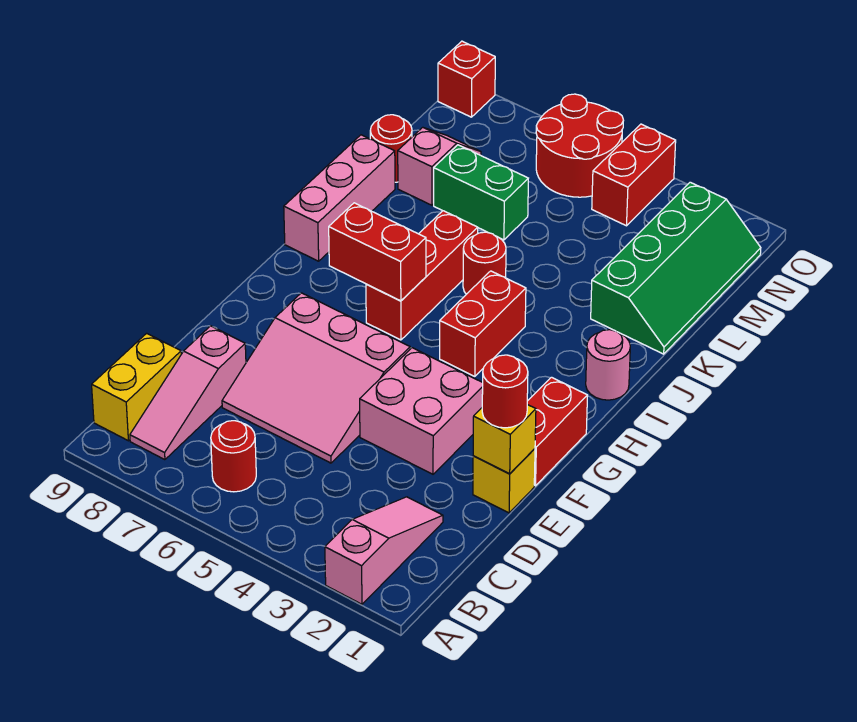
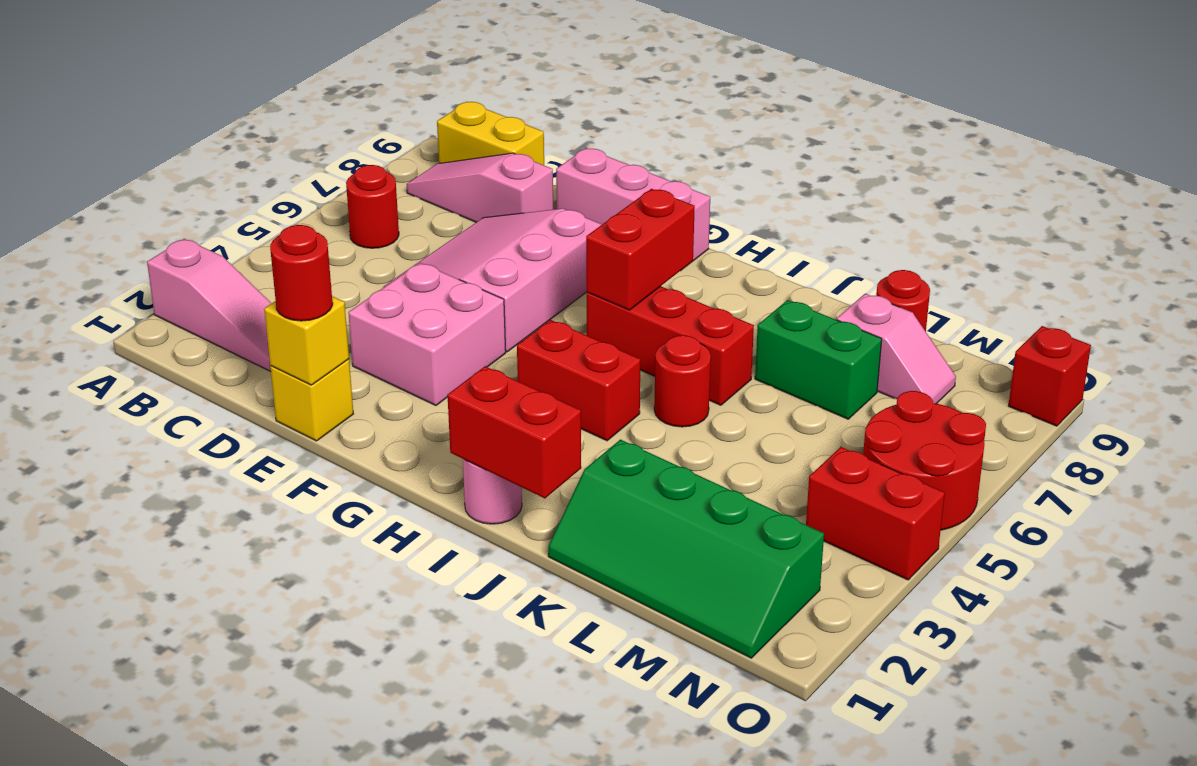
red brick F1:G1 level 1 -> red brick I1:J1 level 2
pink brick I9:K9 level 1 -> pink brick E9:G9 level 1
green brick L6:L7 level 1 -> green brick K7:L7 level 1

